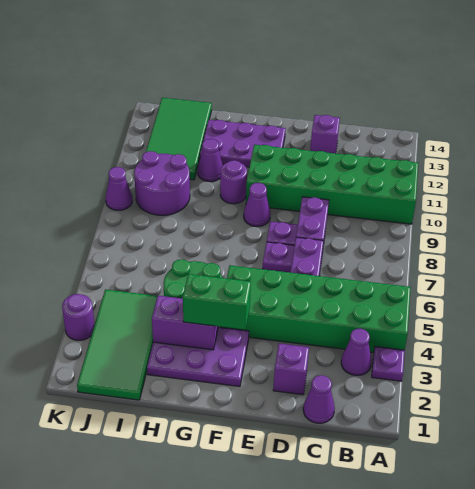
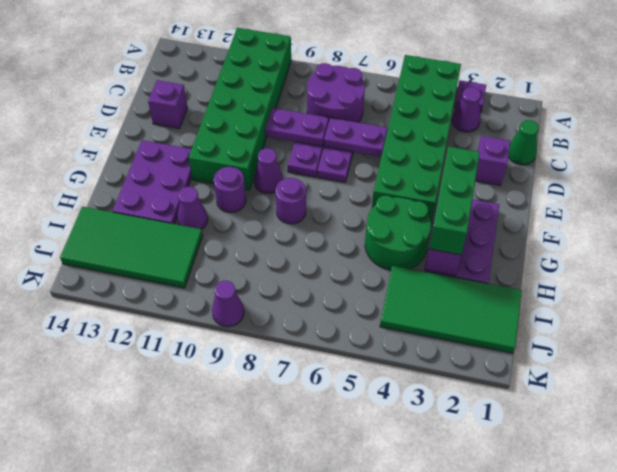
purple cone C1 level 1 -> green cone C1 level 1
green brick F3:G3 level 3 -> green brick F3:H3 level 3
purple round brick I9:J10 level 1 -> purple round brick B7:C8 level 1
purple round brick K3 level 1 -> purple round brick G8 level 1

